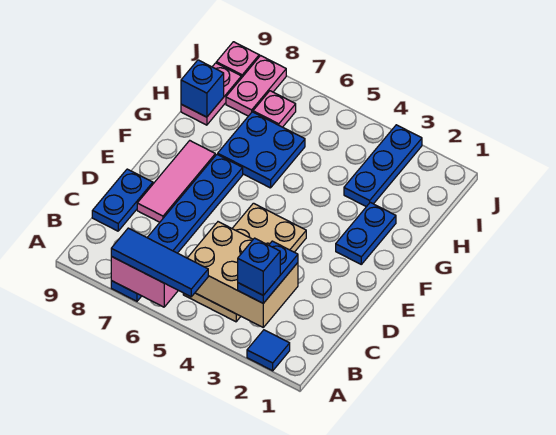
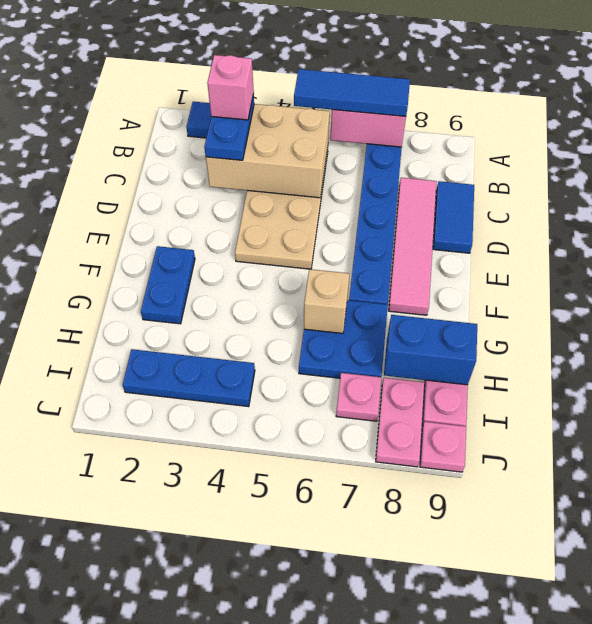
blue brick B3 level 4 -> pink brick B3 level 4
blue plate C9:D9 level 1 -> blue tile C9:D9 level 1
pink tile D8:F8 level 1 -> pink tile C8:F8 level 1
none -> tan brick G6 level 2
blue plate H3:J3 level 1 -> blue plate I2:I4 level 1
blue brick H9 level 2 -> blue brick H8:H9 level 2

